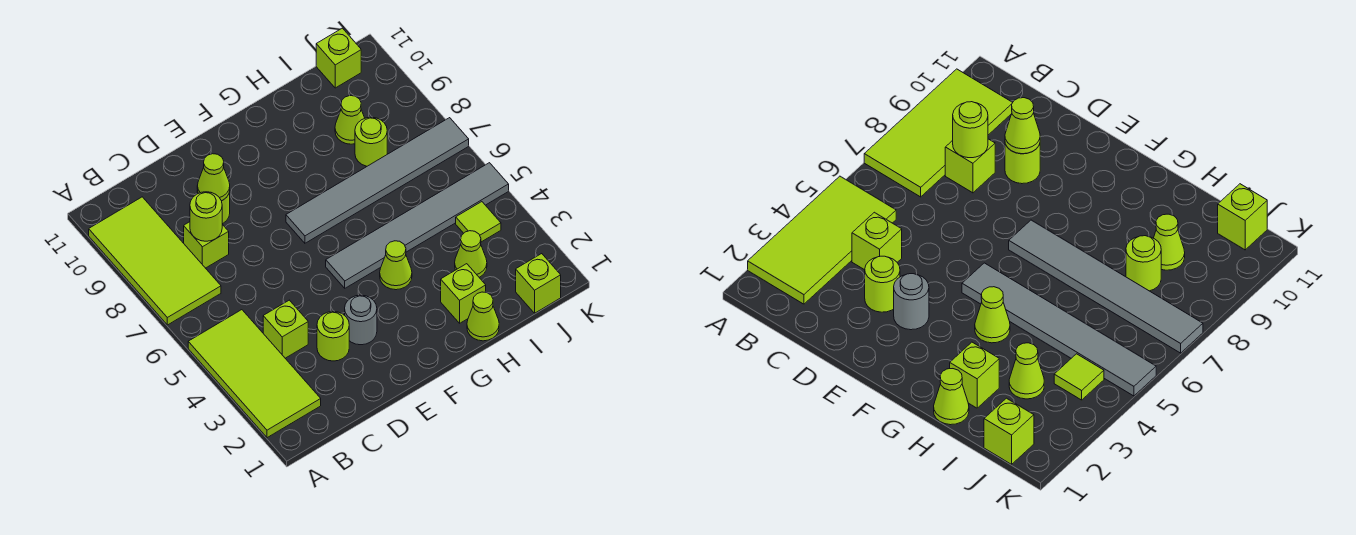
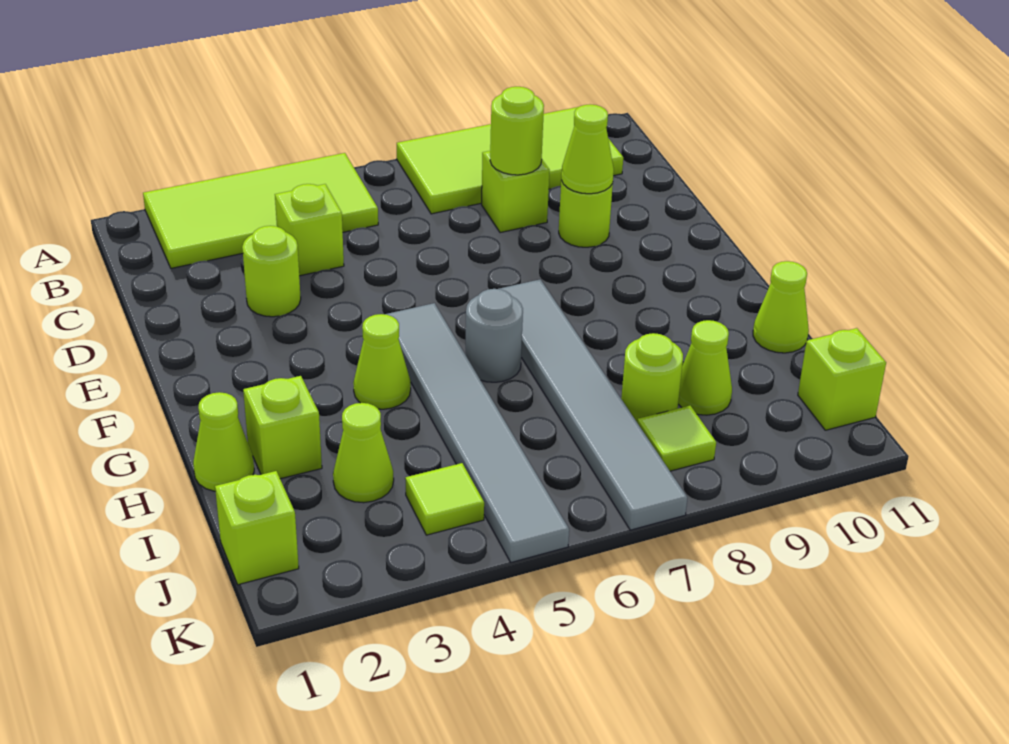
grey round brick E3 level 1 -> grey round brick G6 level 1
none -> lime cone H11 level 1
none -> lime tile J8 level 1

